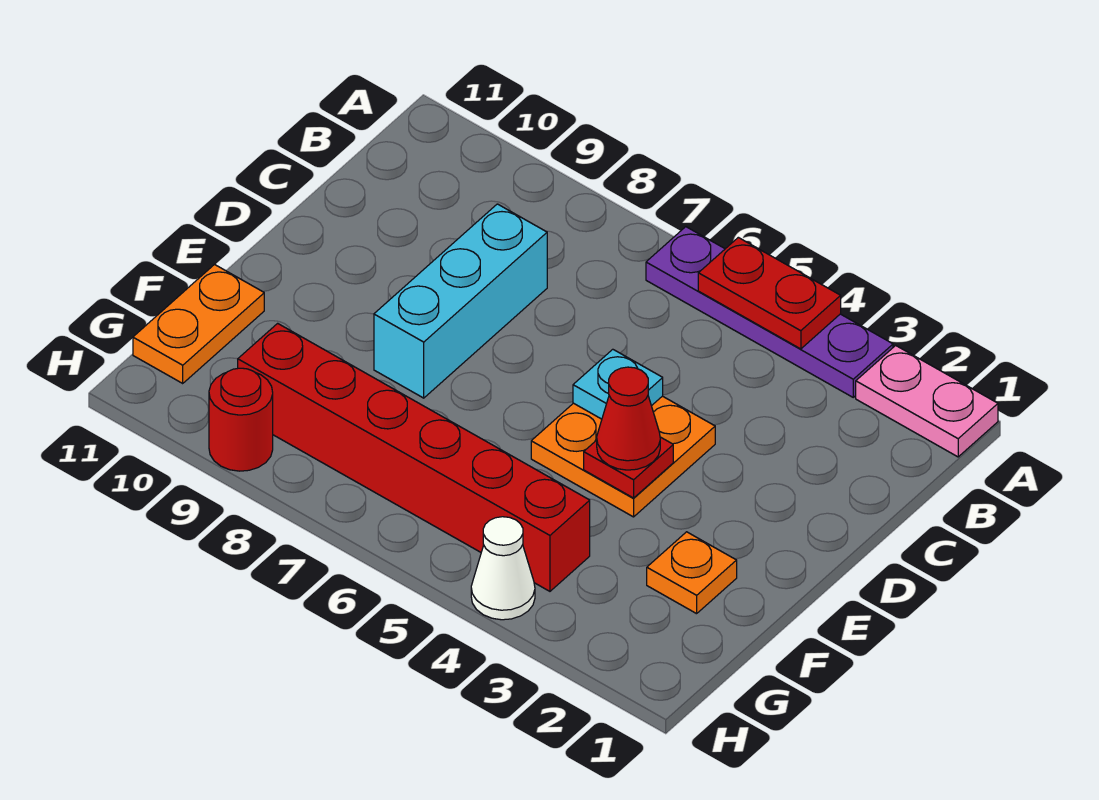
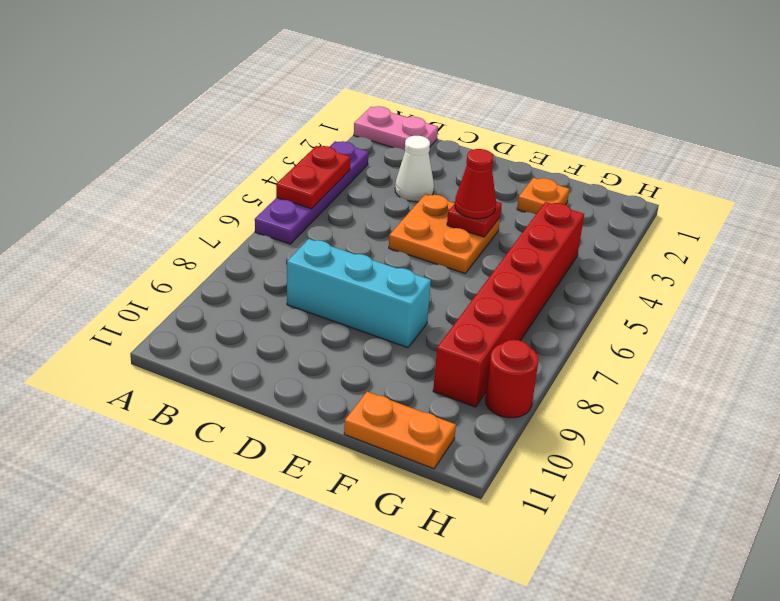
pink plate A1:A2 level 1 -> pink plate A1:B1 level 1
cyan plate D5 level 2 -> none
white cone H4 level 1 -> white cone C3 level 1

